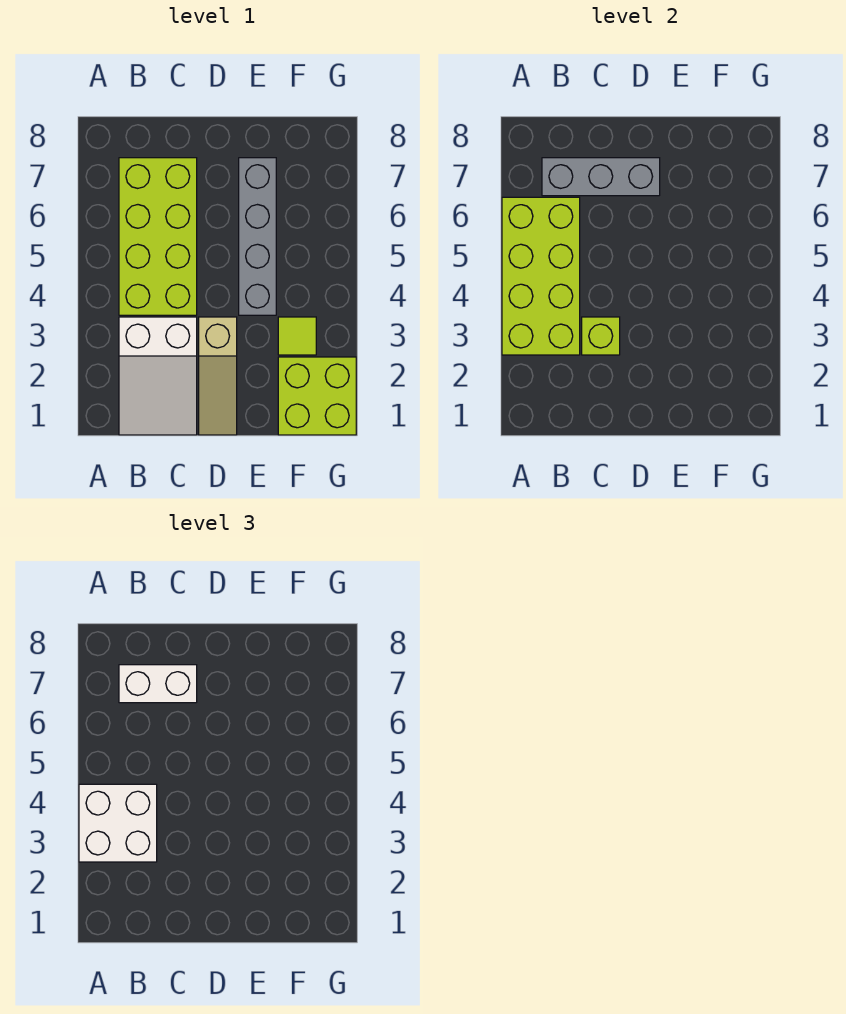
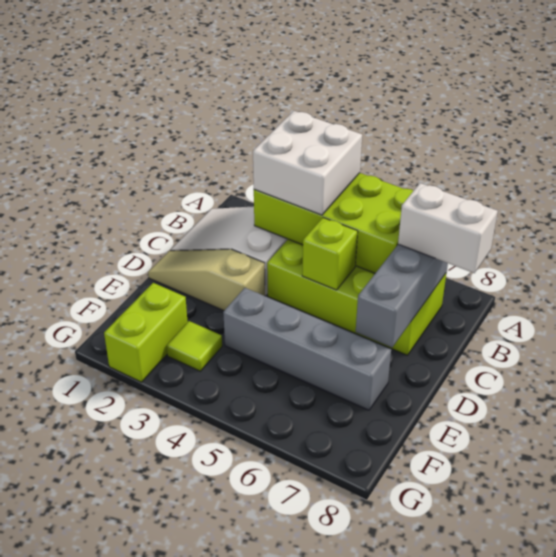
white brick B7:C7 level 3 -> white brick B7:B8 level 3
lime brick C3 level 2 -> lime brick C5 level 2
lime brick F1:G2 level 1 -> lime brick F2:G2 level 1

